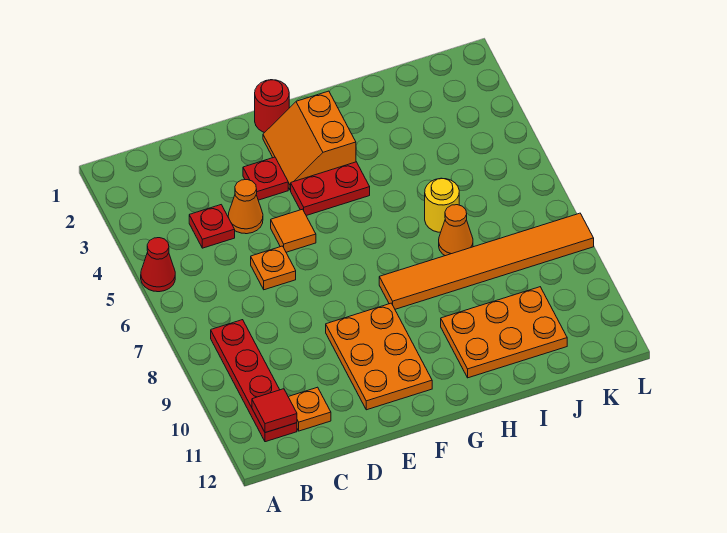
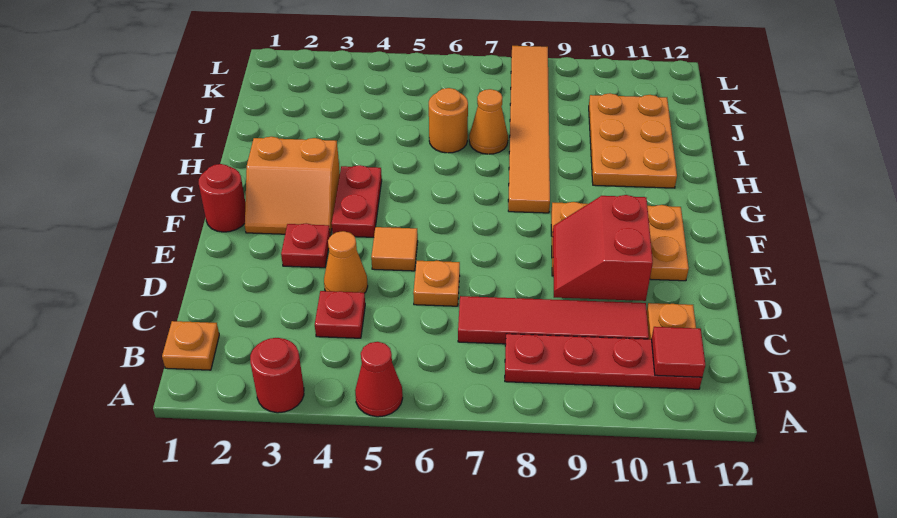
none -> red round brick A3 level 1
none -> orange plate B1 level 1
none -> red tile C7:C10 level 1
none -> red slope D9:E10 level 2 top 10
yellow round brick I6 level 1 -> orange round brick I6 level 1

